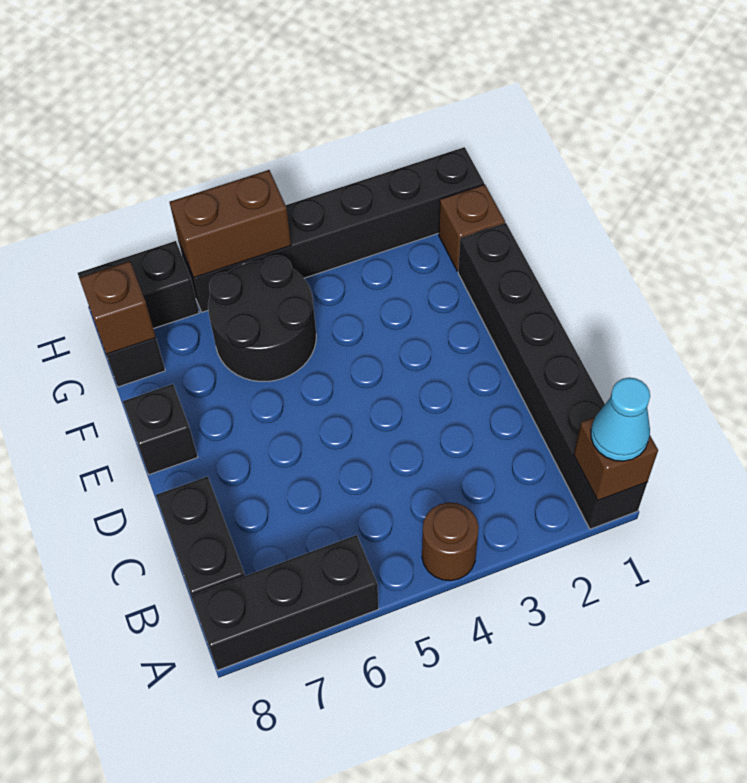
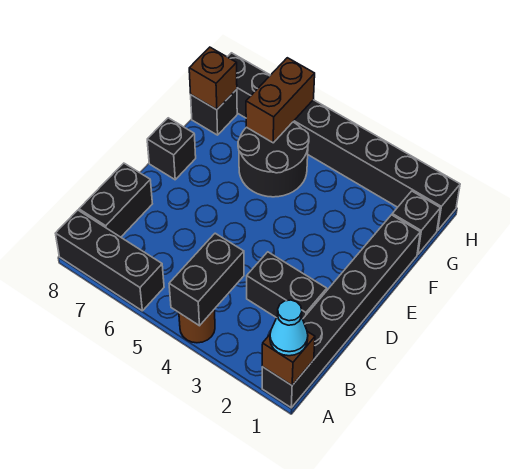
none -> black brick A4:B4 level 2
none -> black brick C2:C3 level 1
brown brick G1 level 1 -> black brick G1 level 1
brown brick H5:H6 level 2 -> brown brick G6:H6 level 2

